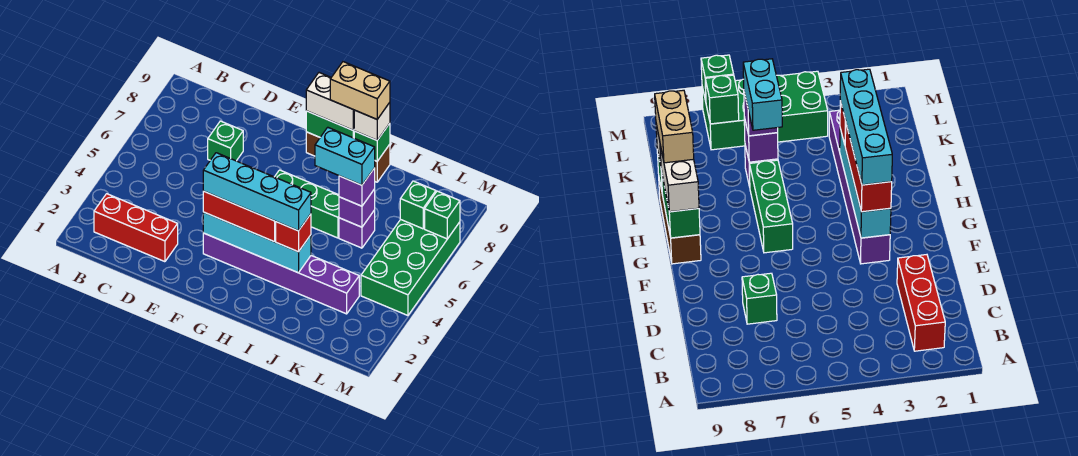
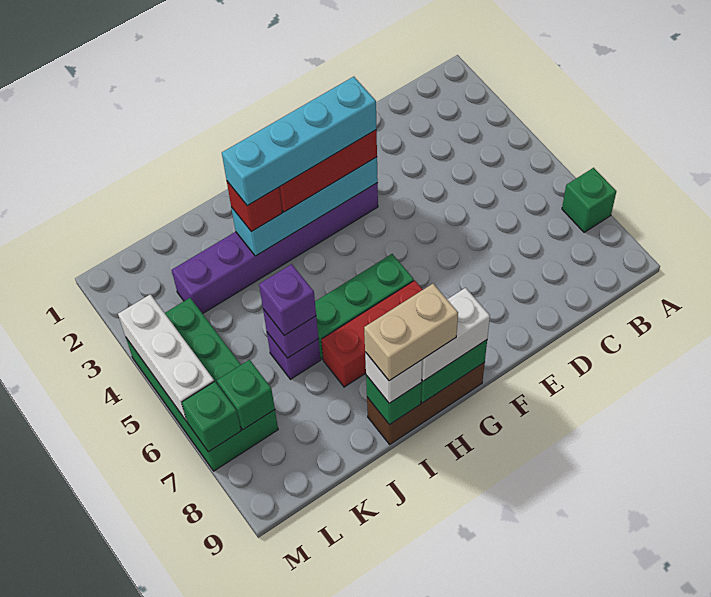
red brick B2:D2 level 1 -> red brick G7:I7 level 1
green brick D7 level 1 -> green brick A7 level 1
cyan brick I6:J6 level 4 -> none
none -> white brick M4:M6 level 2

